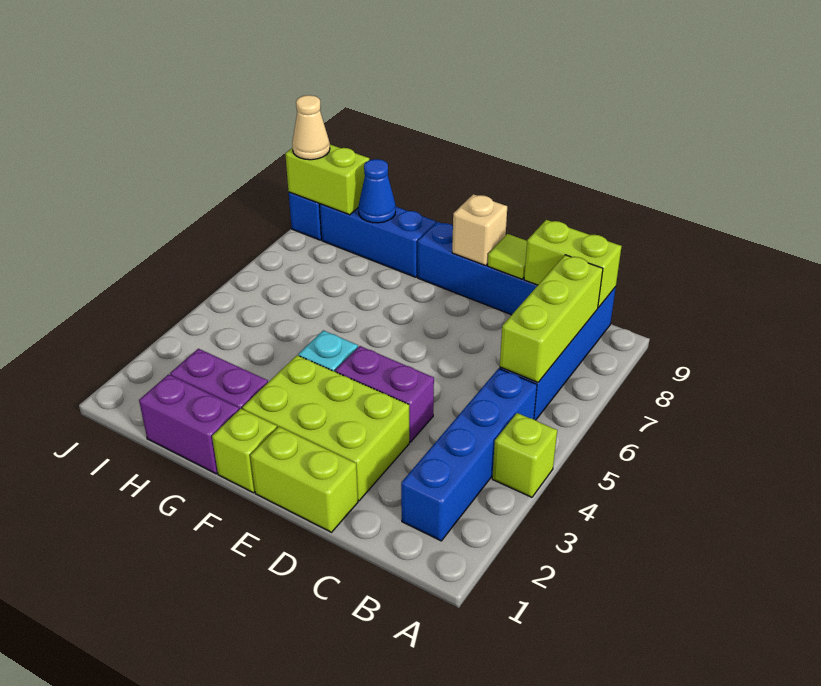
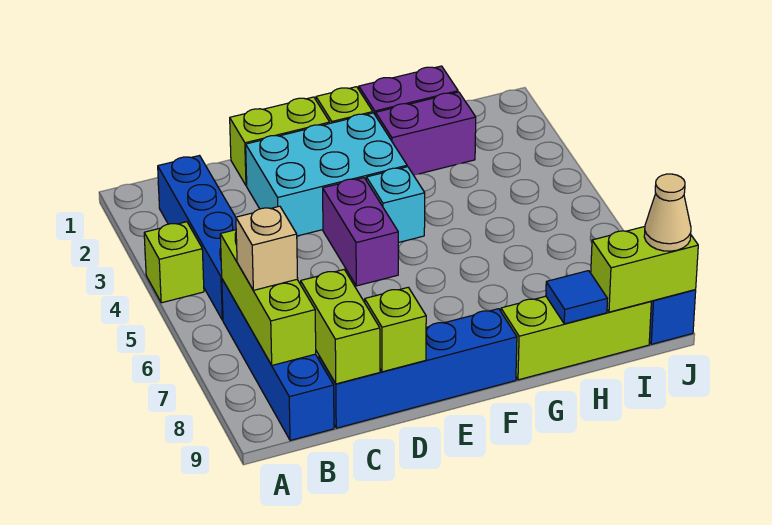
lime brick B9:C9 level 2 -> lime brick C8:C9 level 2
lime brick D2:F3 level 1 -> cyan brick D2:F3 level 1
purple brick D4:E4 level 1 -> purple brick E4:E5 level 1
lime tile D9 level 2 -> lime brick D9 level 2
tan brick E9 level 2 -> tan brick B7 level 3
blue brick G9:I9 level 1 -> lime brick G9:I9 level 1
blue cone H9 level 2 -> blue tile H9 level 2

